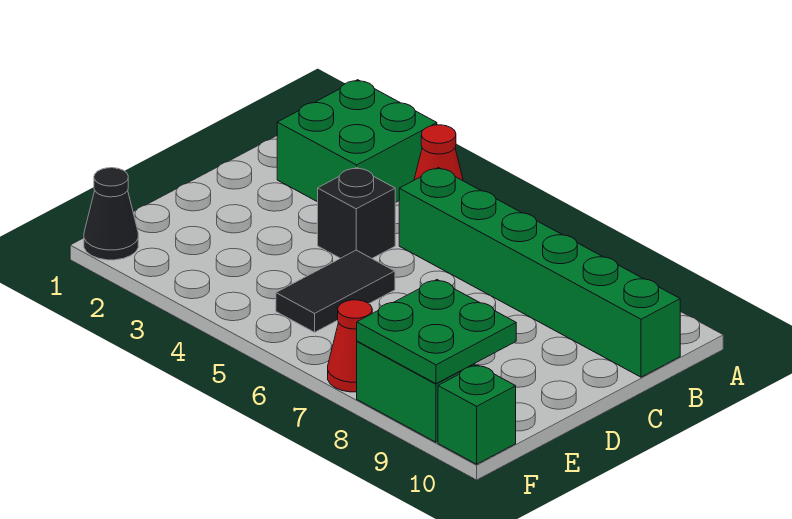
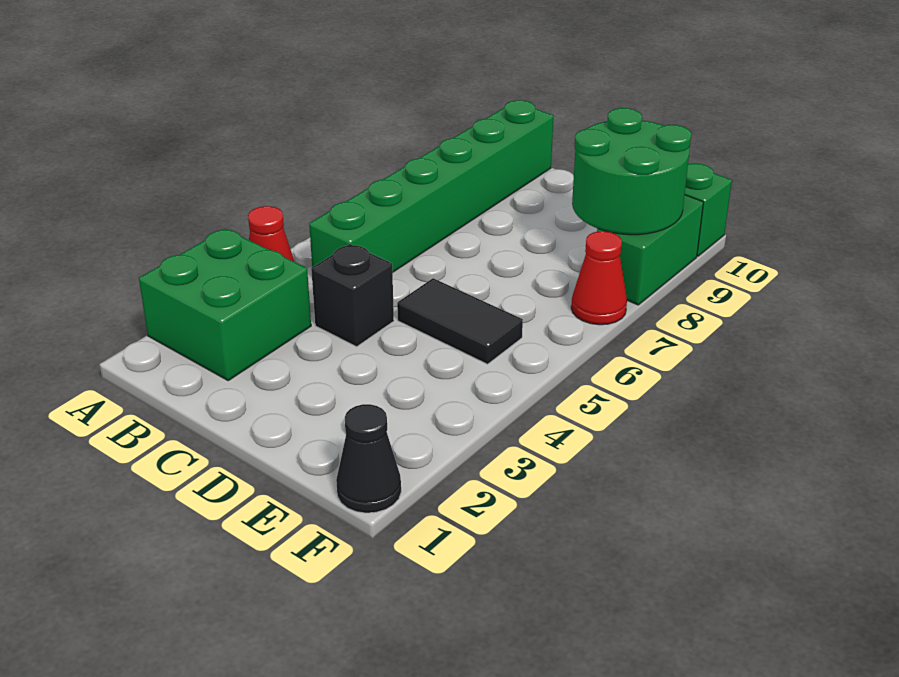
green plate E8:F9 level 2 -> green round brick E8:F9 level 2

